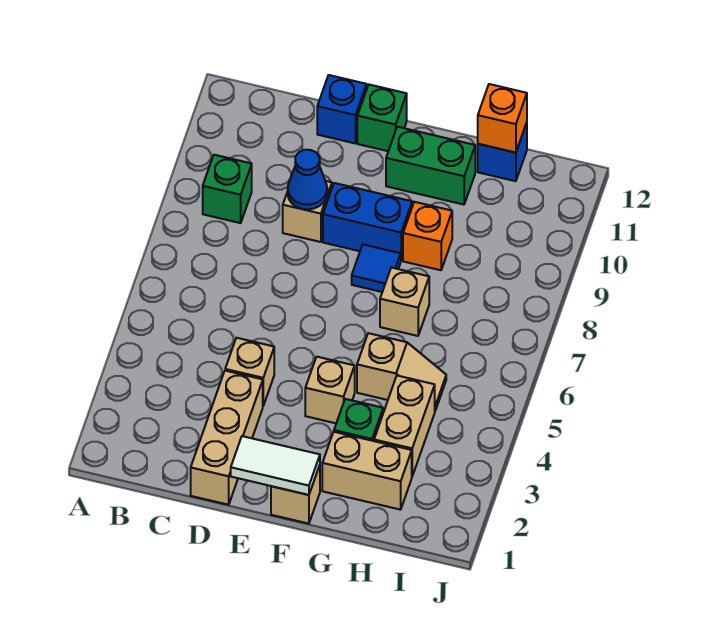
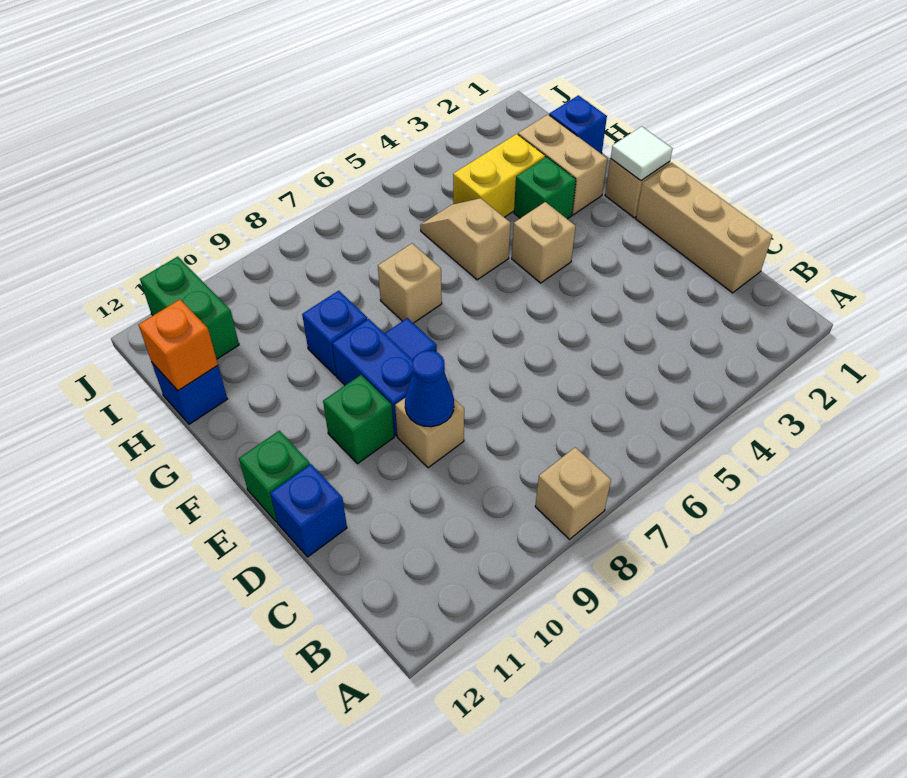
green brick B9 level 1 -> green brick E10 level 1
tan brick D1:D3 level 1 -> tan brick C1:E1 level 1
tan brick D4 level 1 -> tan brick A8 level 1
white tile E1:F1 level 2 -> white tile F1 level 2
green brick F11:G11 level 1 -> green brick I11:J11 level 1
orange brick G9 level 1 -> blue brick G9 level 1
none -> blue brick H1 level 1
tan brick H3:H4 level 1 -> yellow brick H3:H4 level 1

